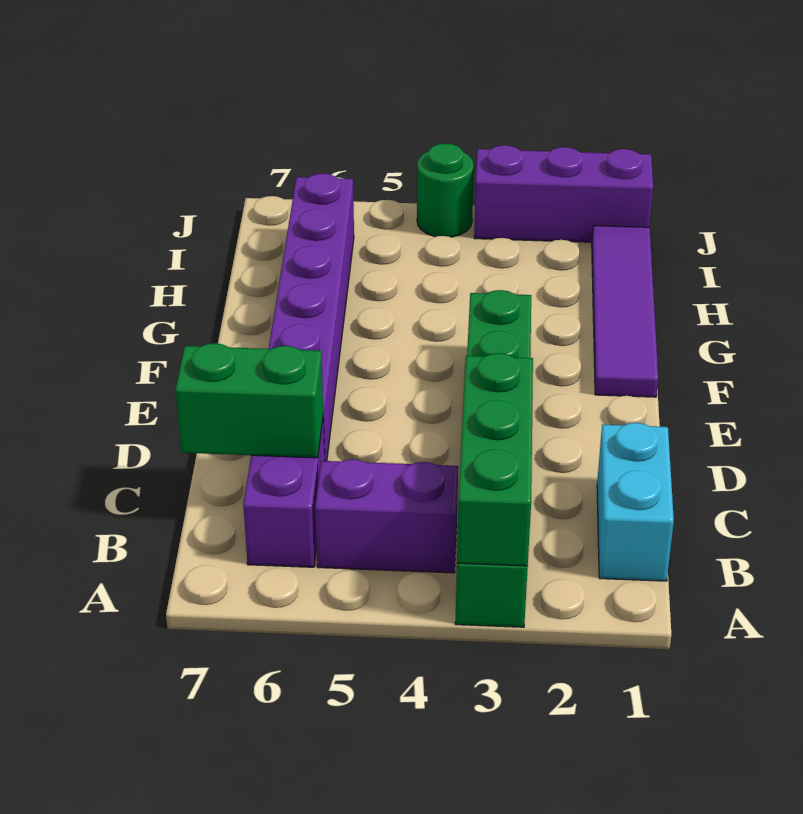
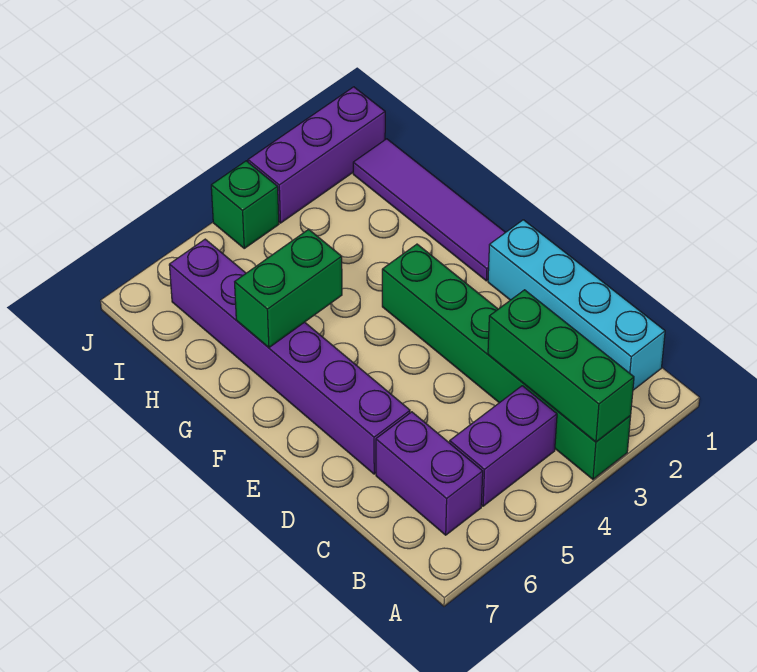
cyan brick B1:C1 level 1 -> cyan brick B1:E1 level 1
green brick C6:C7 level 2 -> green brick G5:G6 level 2
green round brick J4 level 1 -> green brick J4 level 1

